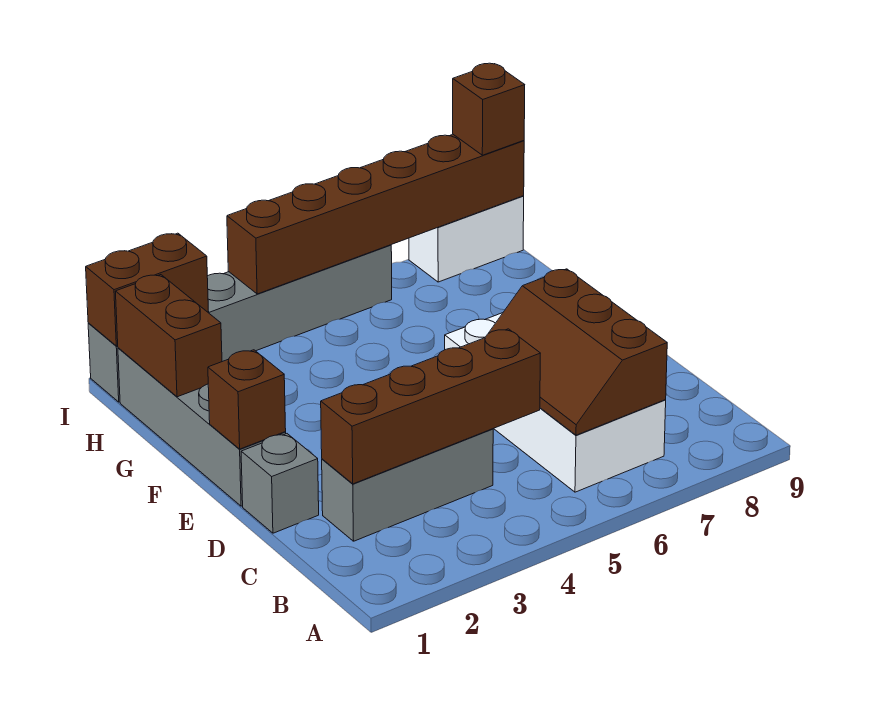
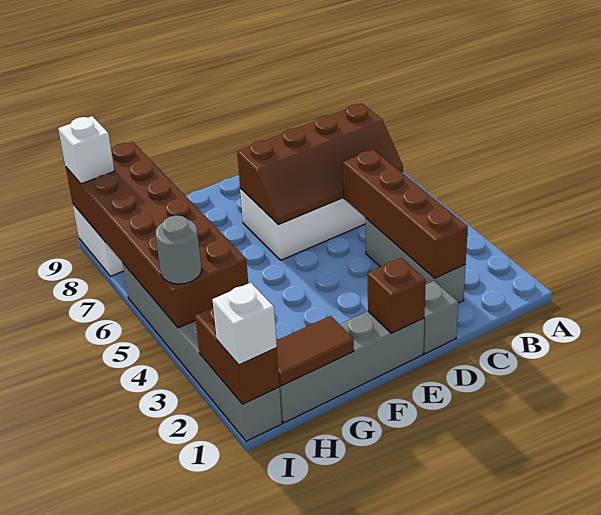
brown slope B6:D7 level 2 top 7 -> brown slope B6:E7 level 2 top 7
brown brick G1:H1 level 2 -> brown tile G1:H1 level 2
none -> white brick I1 level 3
brown brick I4:I9 level 2 -> brown brick H4:I9 level 2
none -> grey round brick I4 level 3
brown brick I9 level 3 -> white brick I9 level 3

